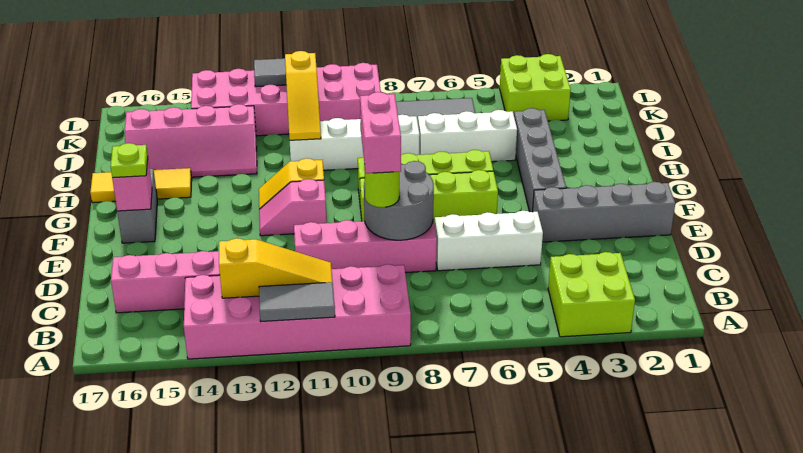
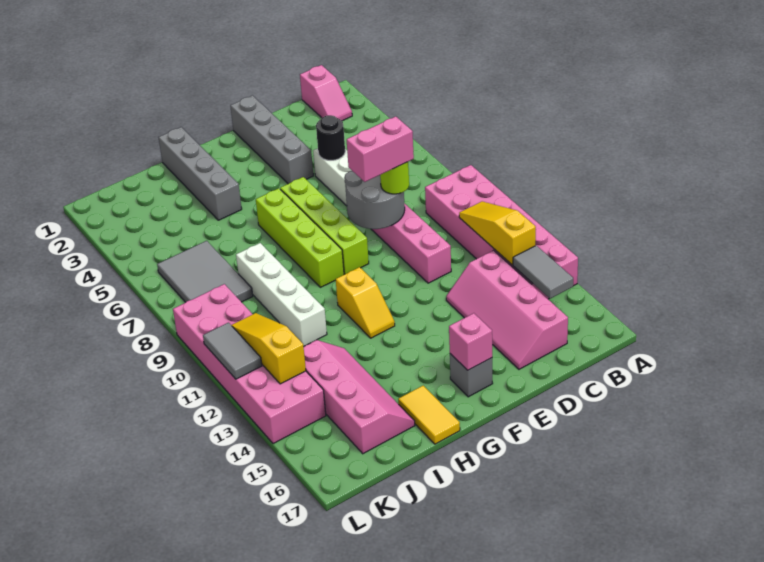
lime brick A3:B4 level 1 -> none
grey tile A11:A12 level 2 -> grey tile B14:B15 level 2
none -> black round brick D5 level 2
grey brick F4:I4 level 1 -> grey brick H1:H4 level 1
pink slope F11:F12 level 1 top 11 -> pink slope B1:B2 level 1 top 1
grey brick F16:G16 level 1 -> grey brick F16 level 1
lime plate F16 level 3 -> none
yellow tile H15:H17 level 1 -> yellow tile H16:H17 level 1
white brick I5:I7 level 1 -> none
yellow slope I11:K11 level 2 top K -> yellow slope K11:K13 level 2 top 13
lime brick K3:L4 level 1 -> none

